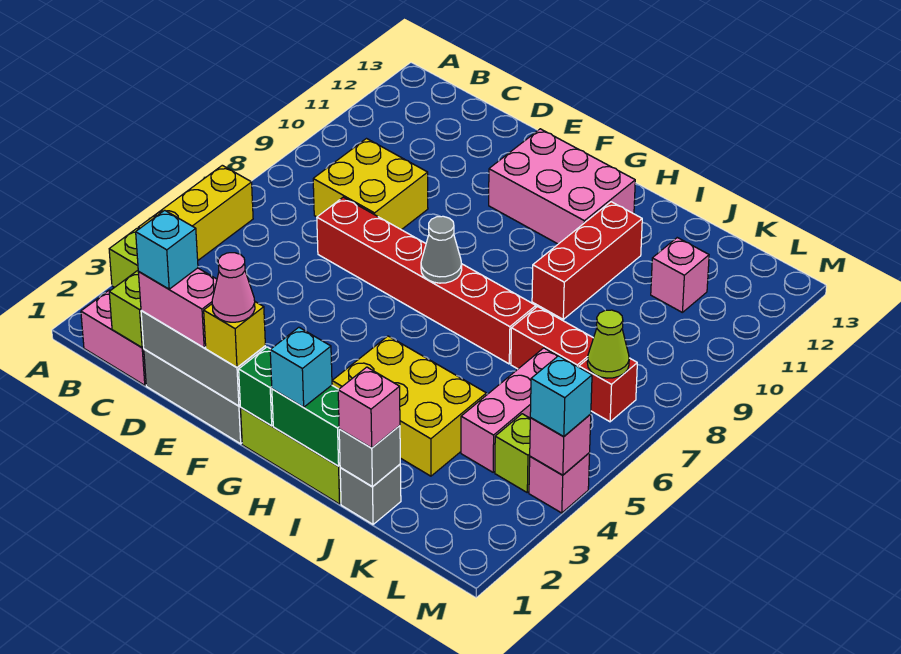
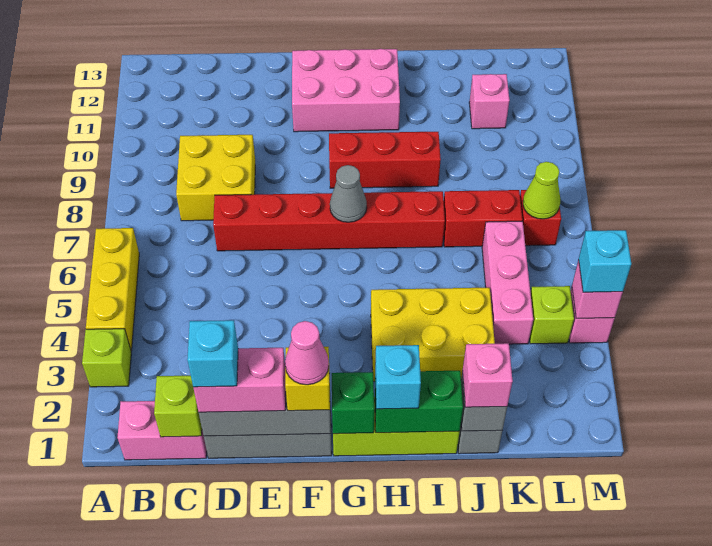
red brick I9:I11 level 1 -> red brick G9:I9 level 1

